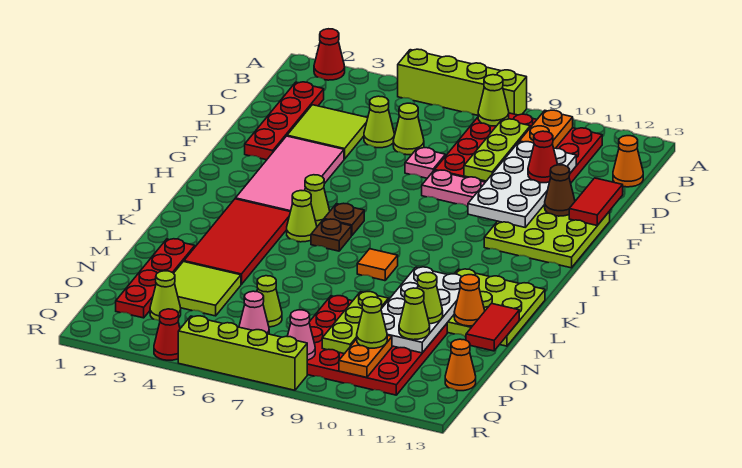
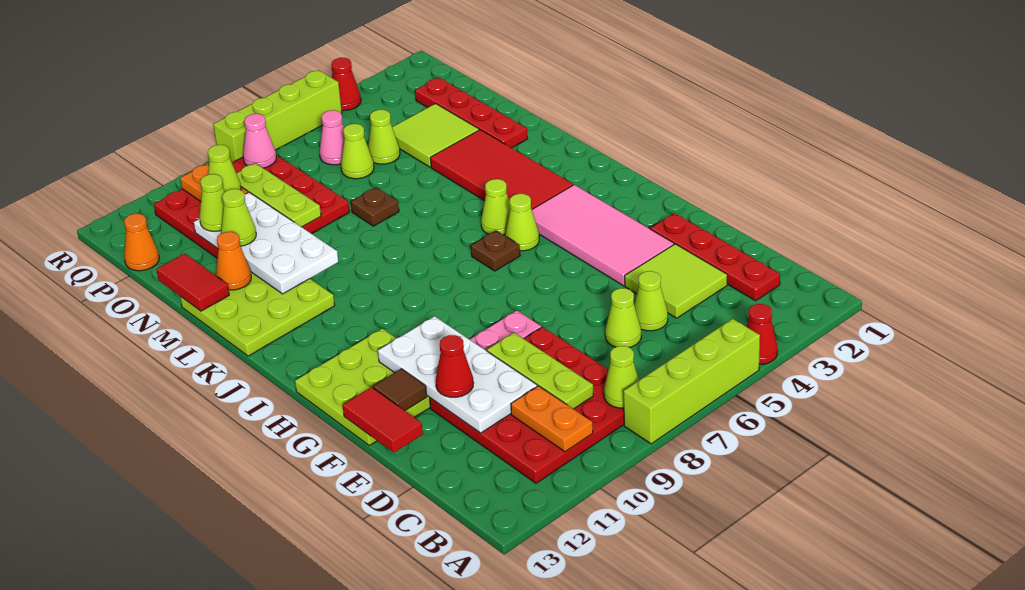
red cone A2 level 1 -> red cone A4 level 1
orange cone C13 level 1 -> none
pink plate E7 level 1 -> none
brown cone F12 level 2 -> brown tile F12 level 2
brown plate J6 level 1 -> brown plate M7 level 1
orange tile K8 level 1 -> none
lime cone P3 level 1 -> lime cone O5 level 1

